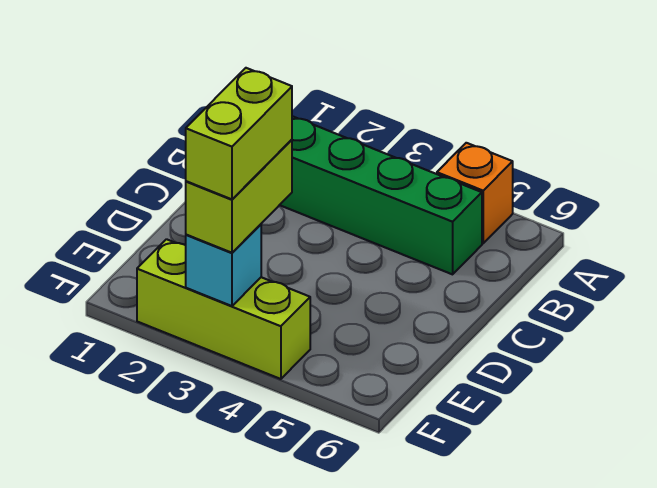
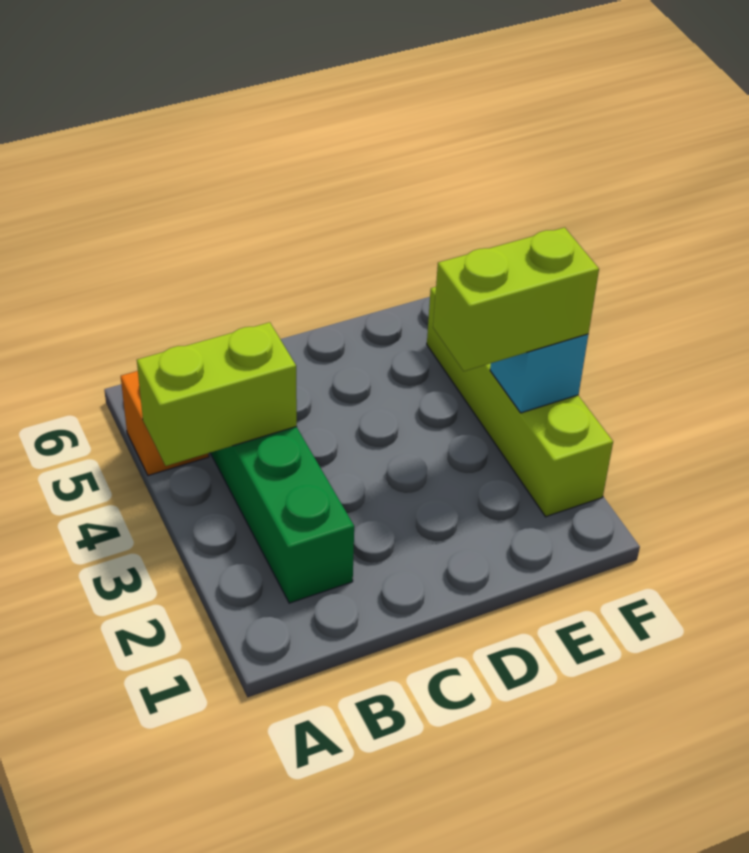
lime brick E3:F3 level 4 -> lime brick A4:B4 level 2
lime brick F2:F4 level 1 -> lime brick F2:F5 level 1

